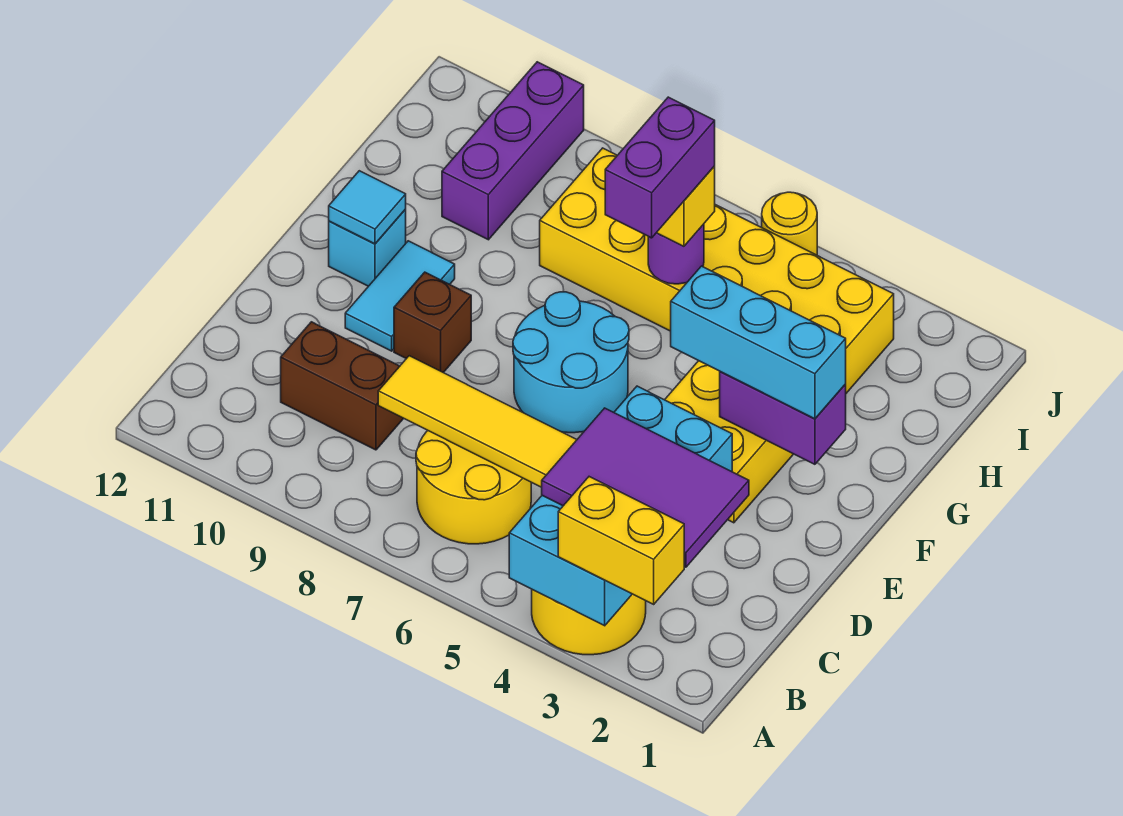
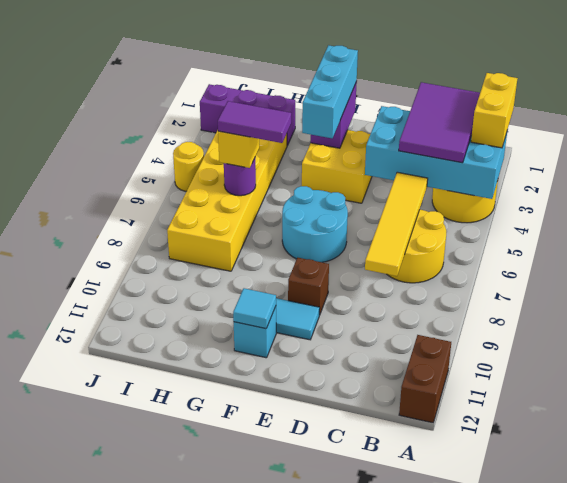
brown brick C9:C10 level 1 -> brown brick A11:A12 level 1
purple brick G6:H6 level 4 -> purple tile G6:H6 level 4
purple brick H10:J10 level 1 -> purple brick H2:J2 level 1

